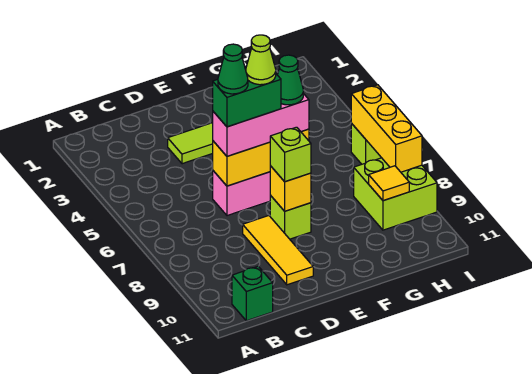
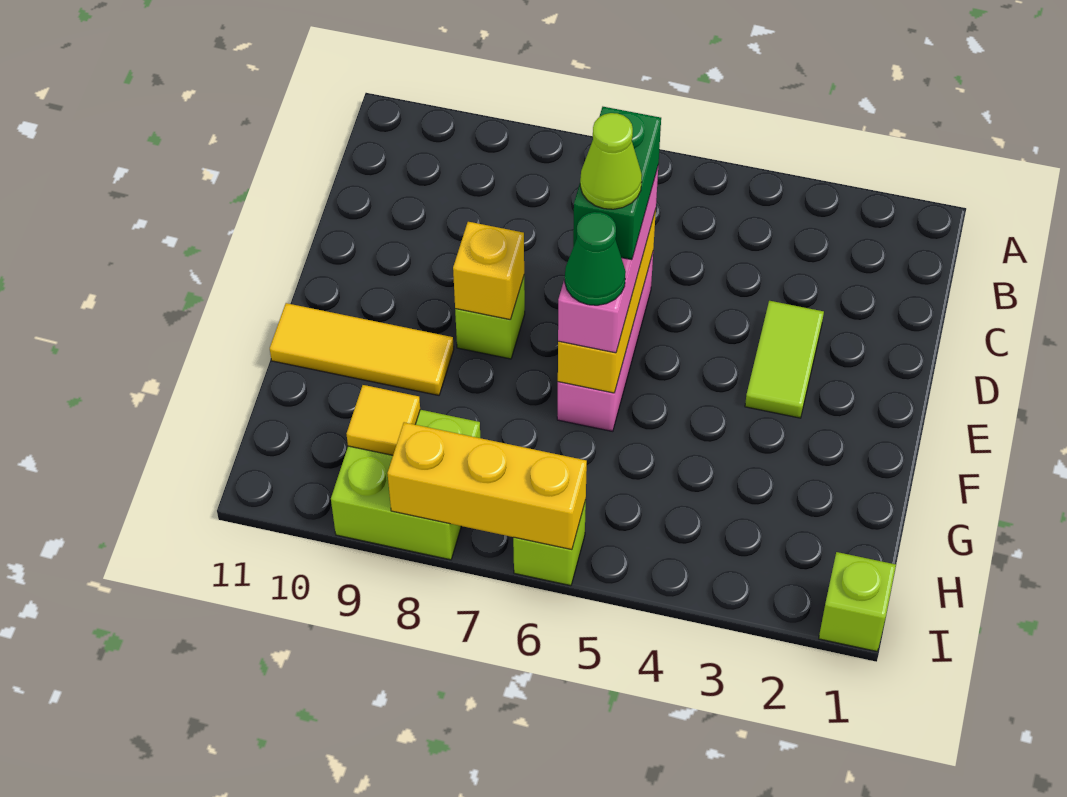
green brick B11 level 1 -> none
green cone D6 level 5 -> none
yellow tile D8:D10 level 1 -> yellow tile F9:F11 level 1
lime brick E8 level 3 -> lime brick I1 level 1

